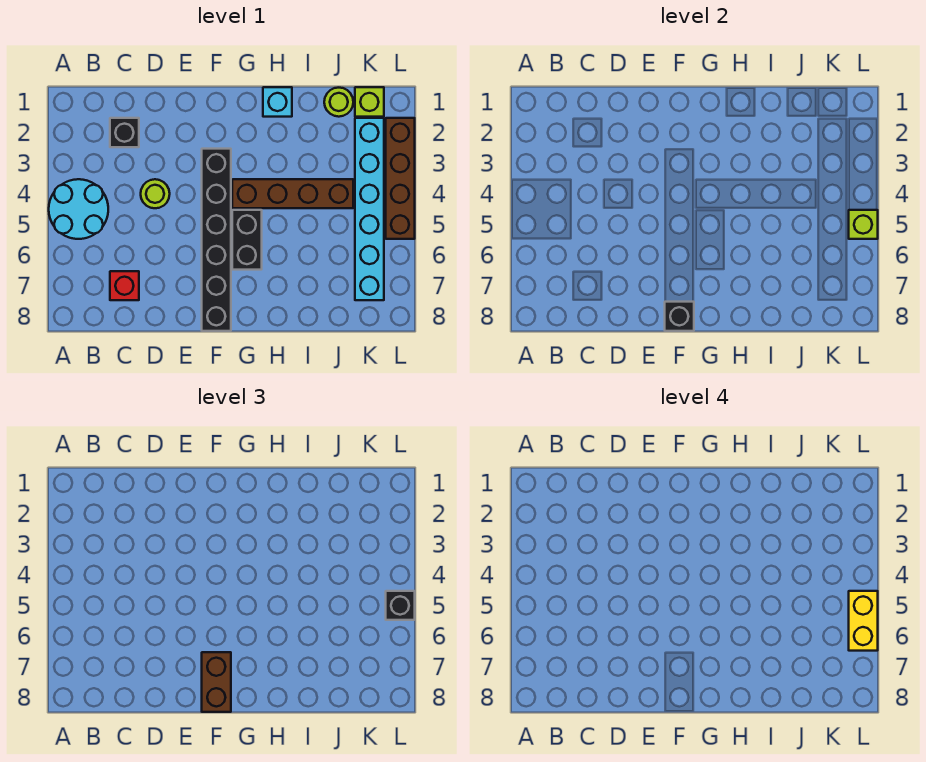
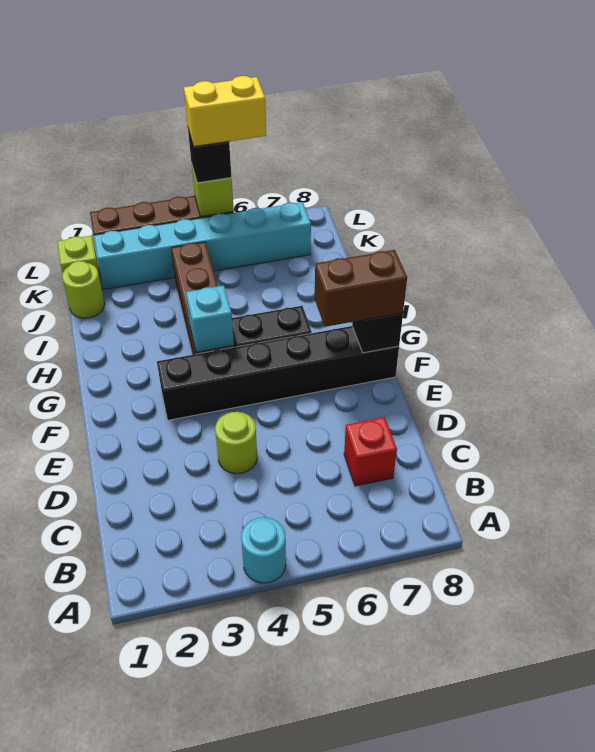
cyan round brick A4:B5 level 1 -> cyan round brick A4 level 1
black brick C2 level 1 -> none
cyan brick H1 level 1 -> cyan brick G4 level 2

